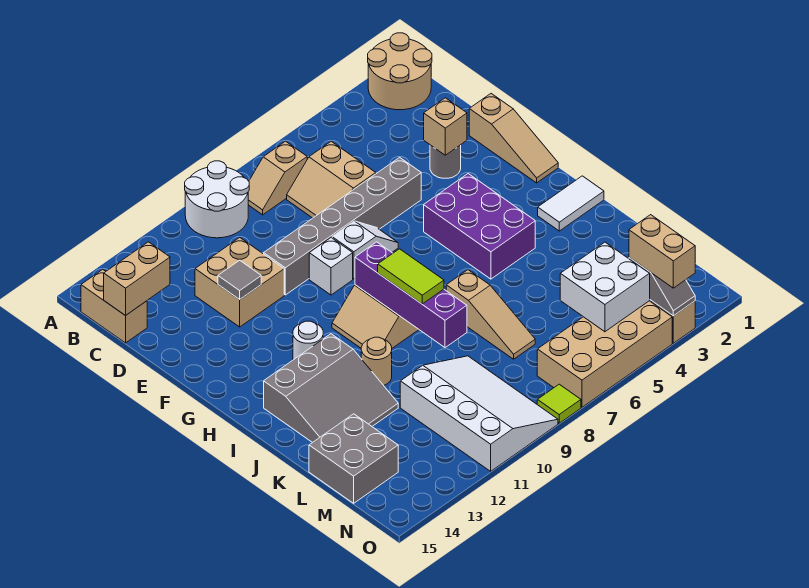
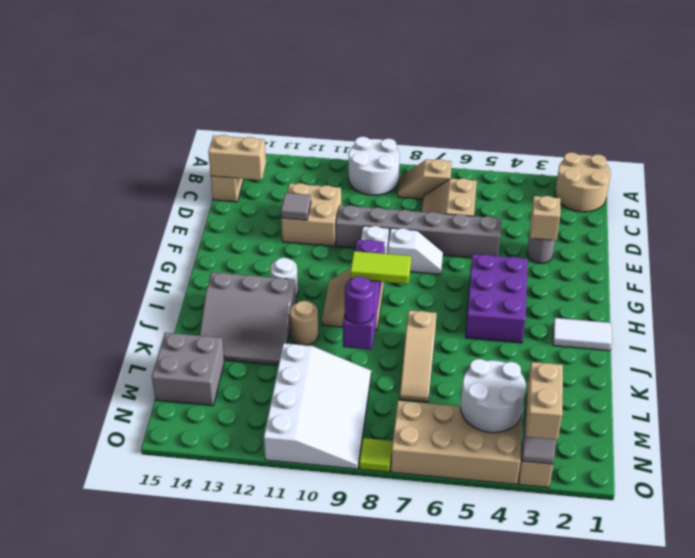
tan slope E1:G1 level 1 top E -> none
lime tile I9:J9 level 3 -> lime tile I8:I9 level 3
none -> purple round brick K9 level 3
white brick M4:N5 level 2 -> white round brick M4:N5 level 2

